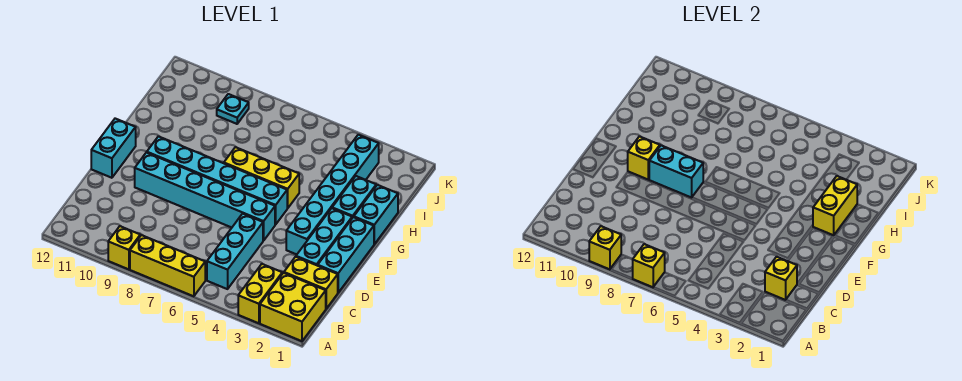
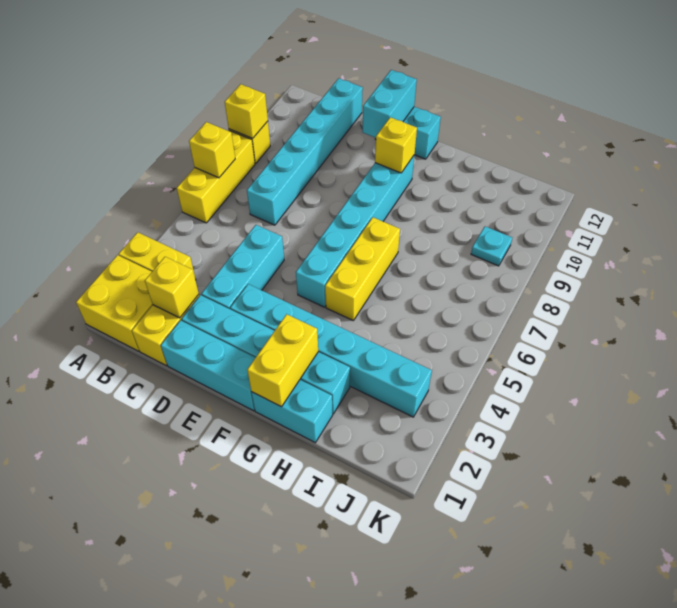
cyan brick B5:D5 level 1 -> cyan brick D3:D5 level 1
cyan brick E5:E10 level 1 -> cyan brick C7:C12 level 1
cyan brick F8:F9 level 2 -> cyan brick E11:E12 level 2
yellow brick G2:H2 level 2 -> yellow brick G1:G2 level 2

